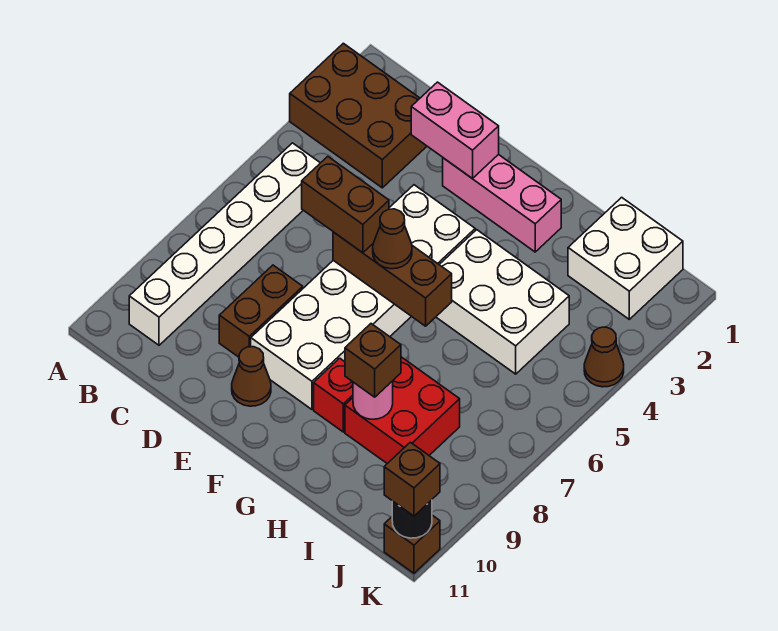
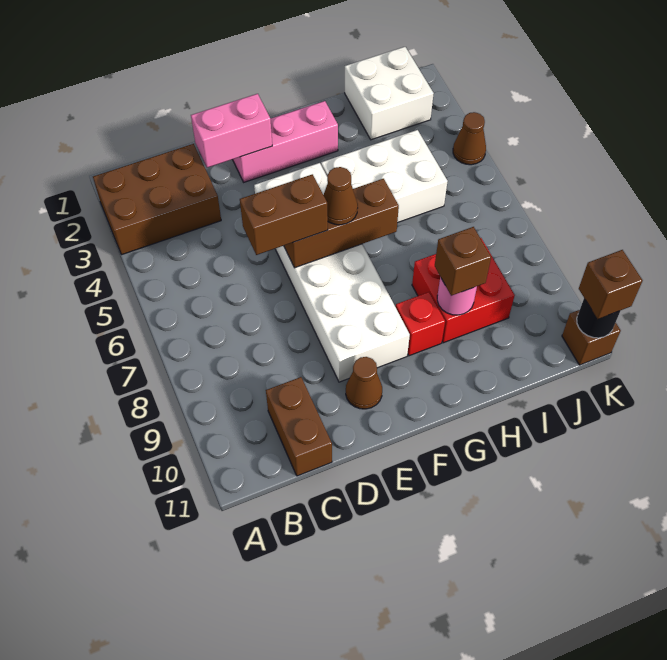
white brick B5:B10 level 1 -> none
brown brick D8:D9 level 1 -> brown brick C10:C11 level 1

